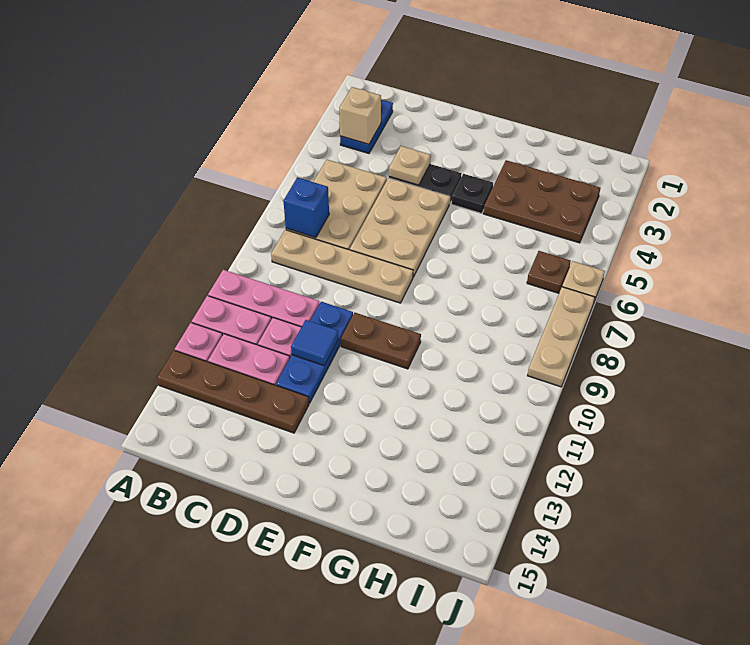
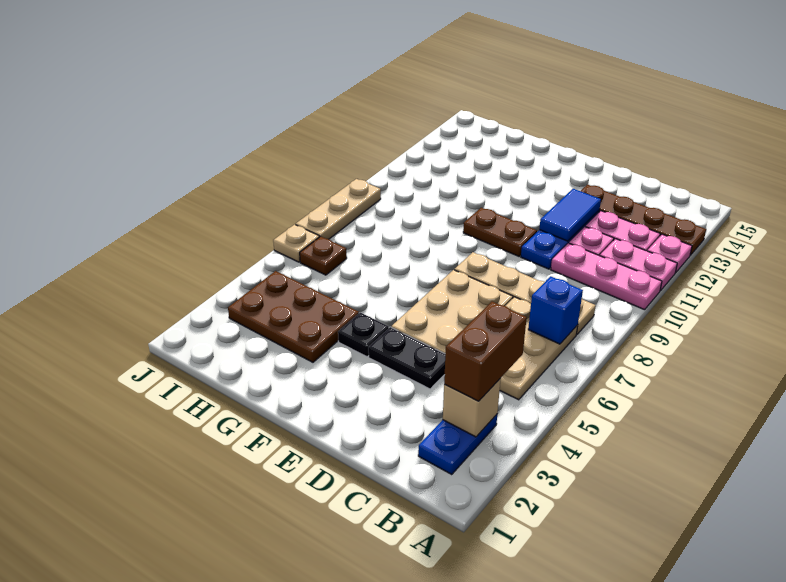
none -> brown brick B3:B4 level 3
tan plate D4 level 2 -> none
blue tile D11 level 2 -> blue tile D11:D12 level 2

